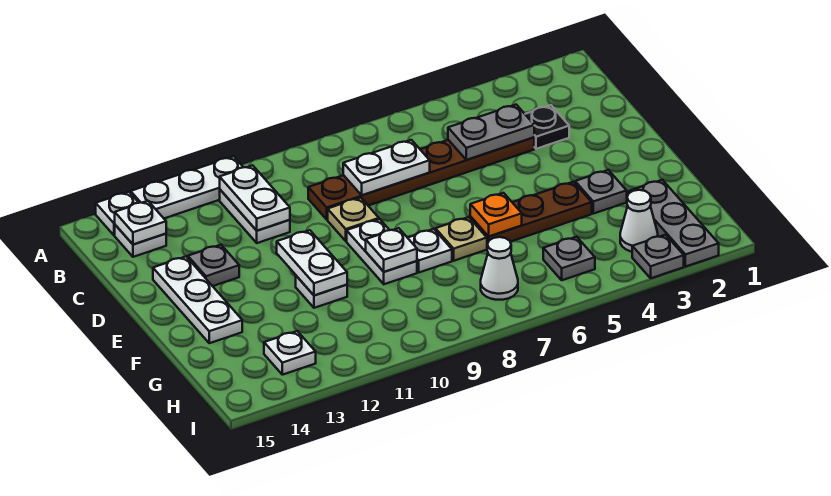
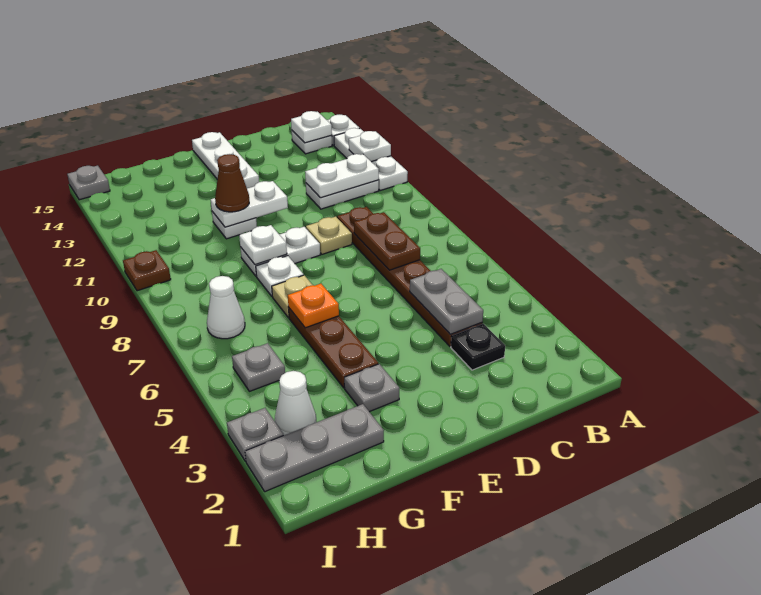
white plate C7:C8 level 2 -> brown plate C7:C8 level 2
grey plate D13 level 1 -> grey plate I15 level 1
white plate D14:F14 level 1 -> white plate E13:E15 level 1
none -> brown cone F11 level 3
white plate H13 level 1 -> white plate A12 level 2
none -> brown plate I10 level 1

